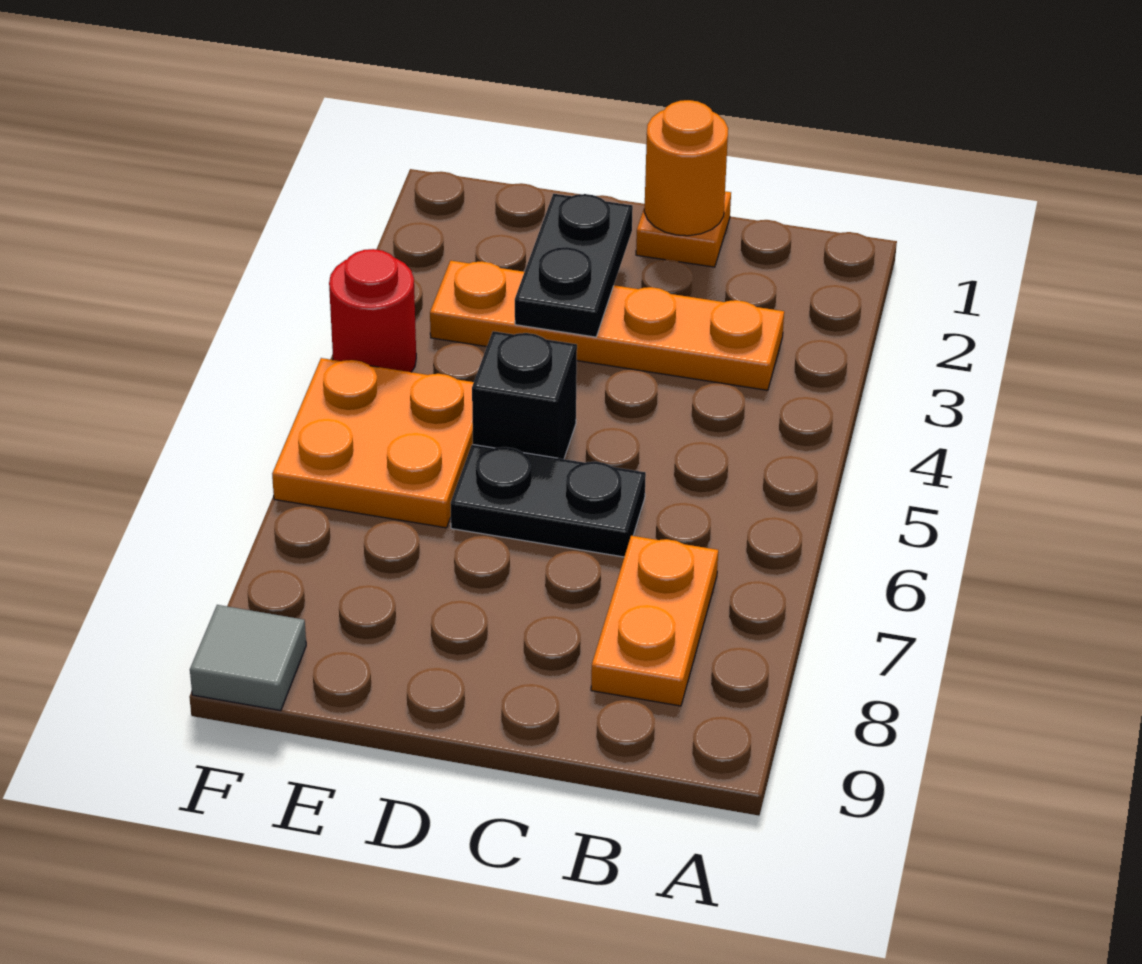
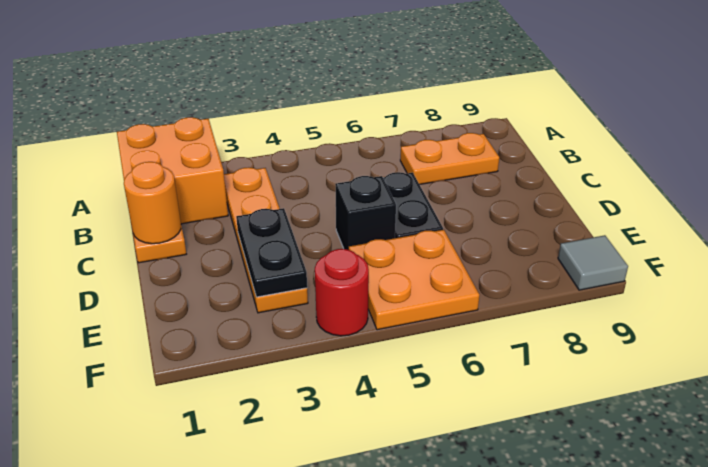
none -> orange brick A1:B2 level 1
black plate D2:D3 level 2 -> black plate D3:E3 level 2

